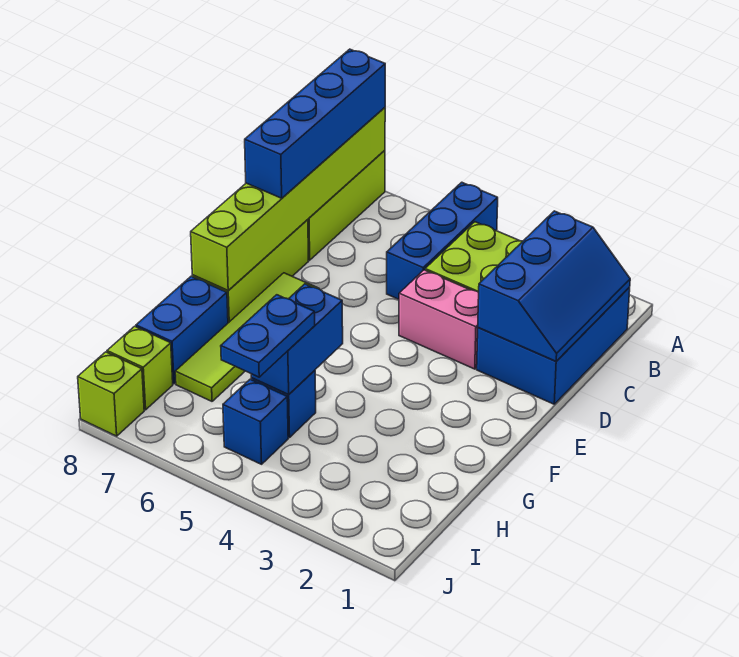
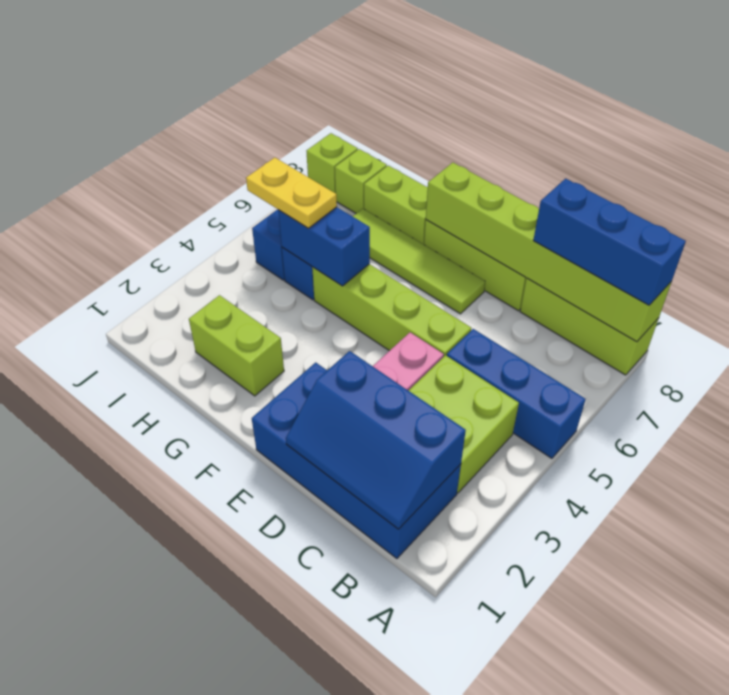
blue brick A8:D8 level 3 -> blue brick A8:C8 level 3
blue brick B1:D2 level 1 -> blue brick B1:E2 level 1
none -> lime brick D5:G5 level 1
none -> lime brick G2:H2 level 1
blue brick G8:H8 level 1 -> lime brick G8:H8 level 1
blue plate H5:I5 level 3 -> yellow plate H5:I5 level 3

